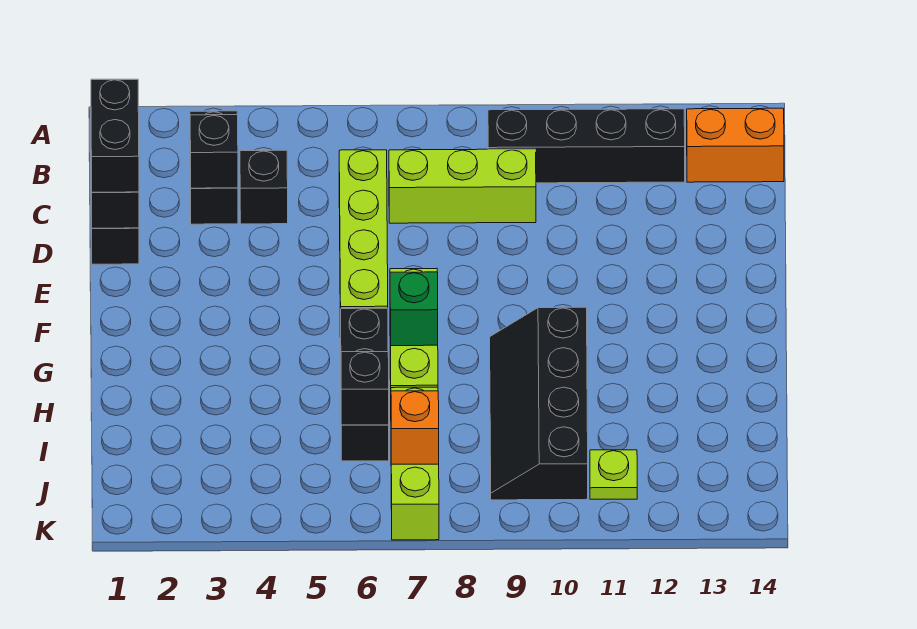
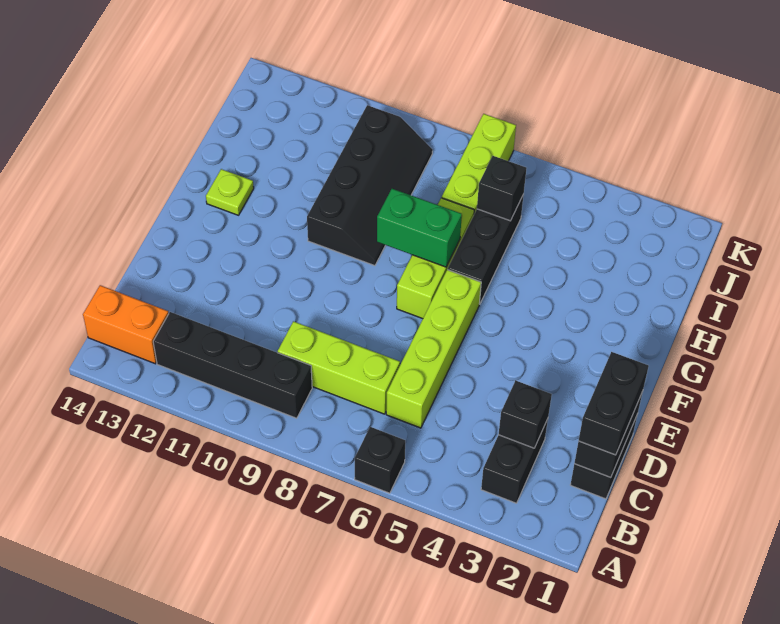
black brick C4 level 1 -> black brick A6 level 1
green brick G7 level 2 -> green brick G7:G8 level 2
orange brick J7 level 2 -> none
lime plate J11 level 1 -> lime plate G13 level 1

